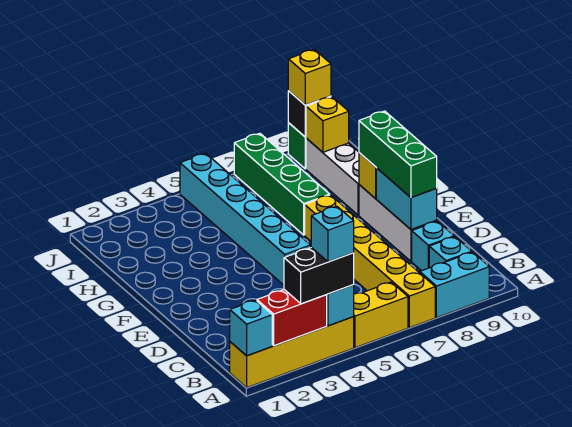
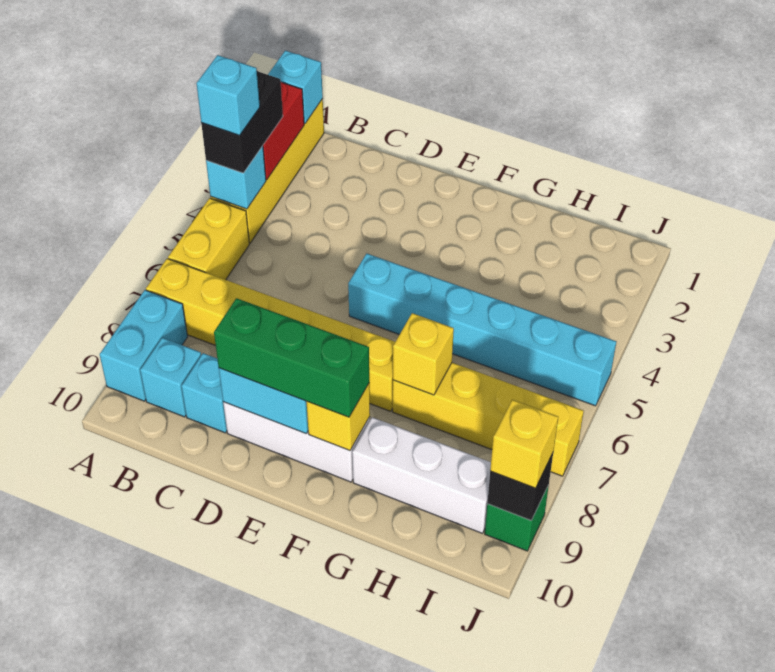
green brick G7:J7 level 1 -> yellow brick G7:J7 level 1
yellow brick I9 level 2 -> yellow brick G7 level 2

